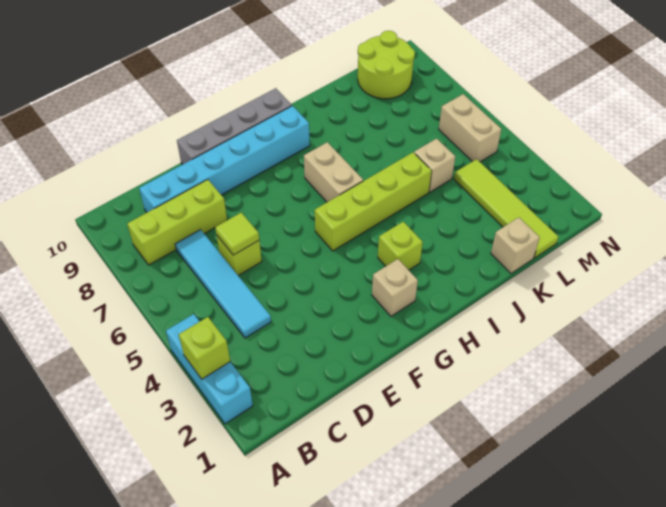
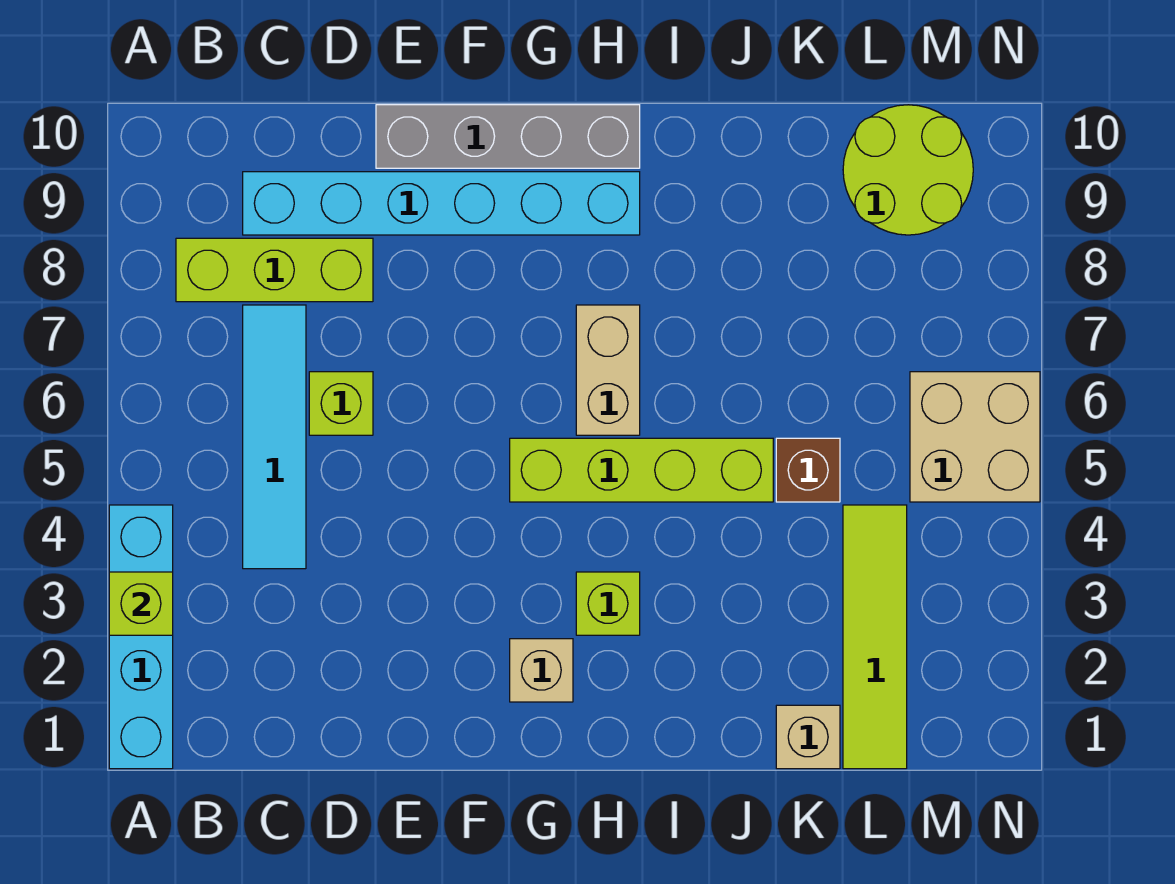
cyan brick A2:A4 level 1 -> cyan brick A1:A4 level 1
lime tile D6 level 2 -> none
tan brick K5 level 1 -> brown brick K5 level 1
tan brick M5:M6 level 1 -> tan brick M5:N6 level 1

